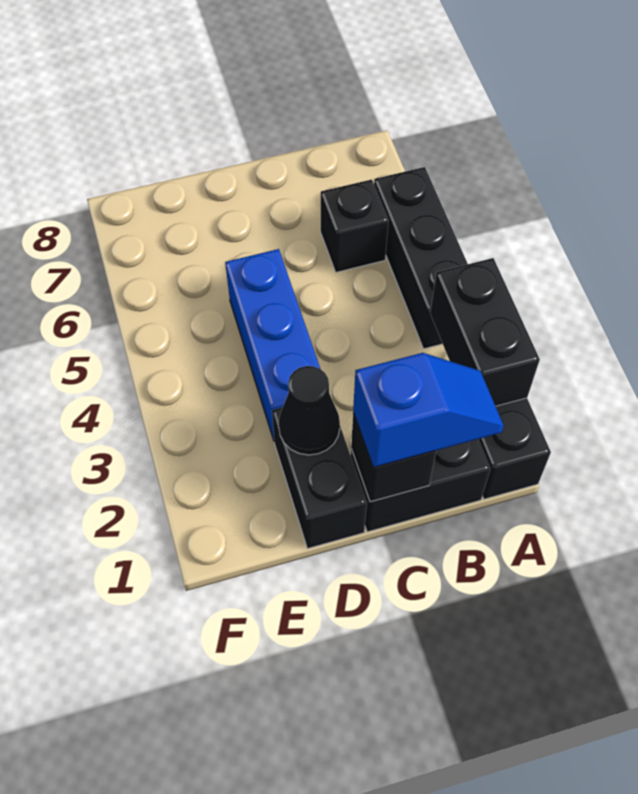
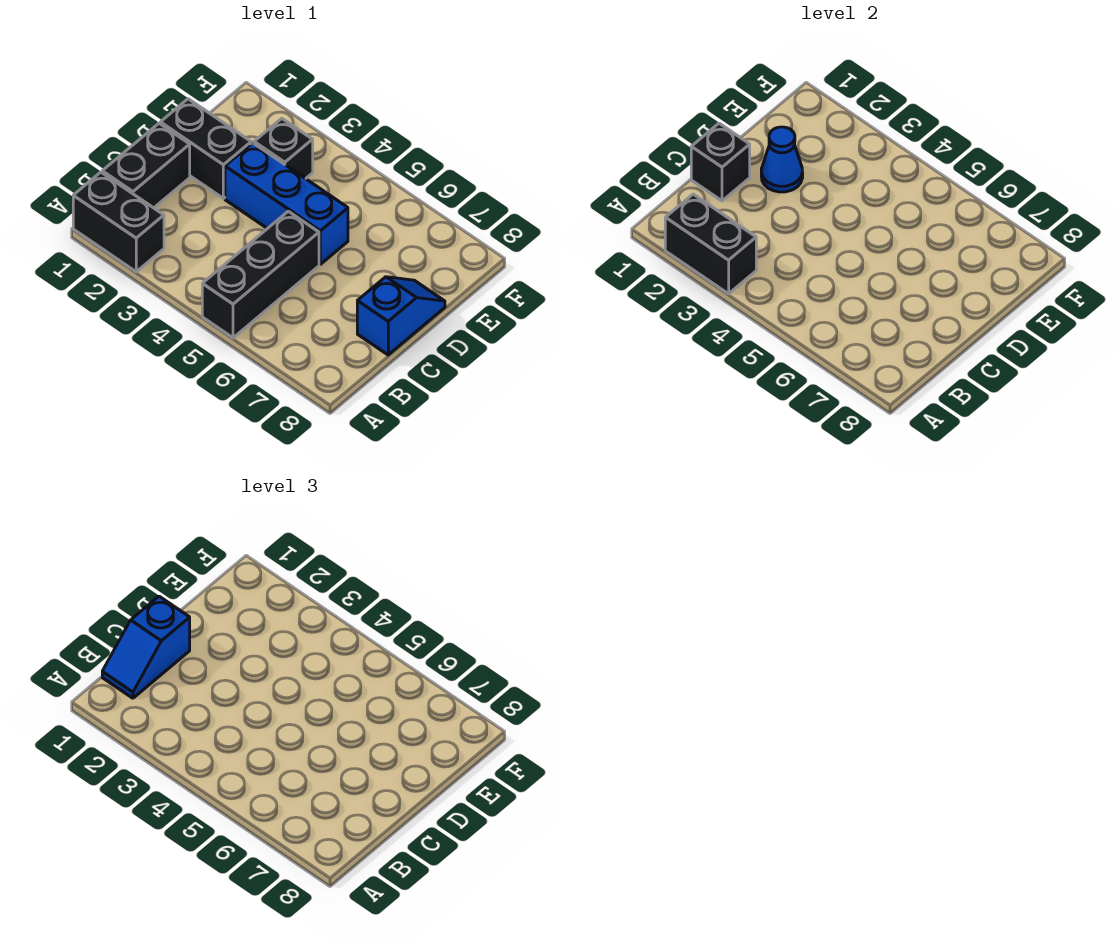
black brick A4:A6 level 1 -> black brick A5:C5 level 1
black brick B6 level 1 -> black brick E3 level 1
none -> blue slope C8:D8 level 1 top C
black cone D2 level 2 -> blue cone D2 level 2

